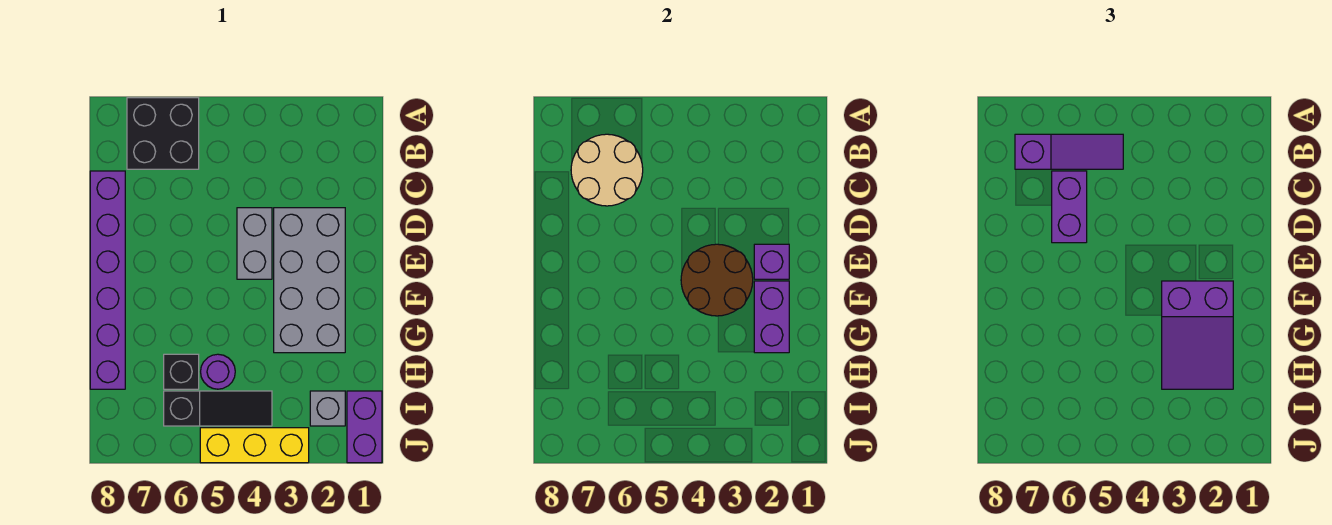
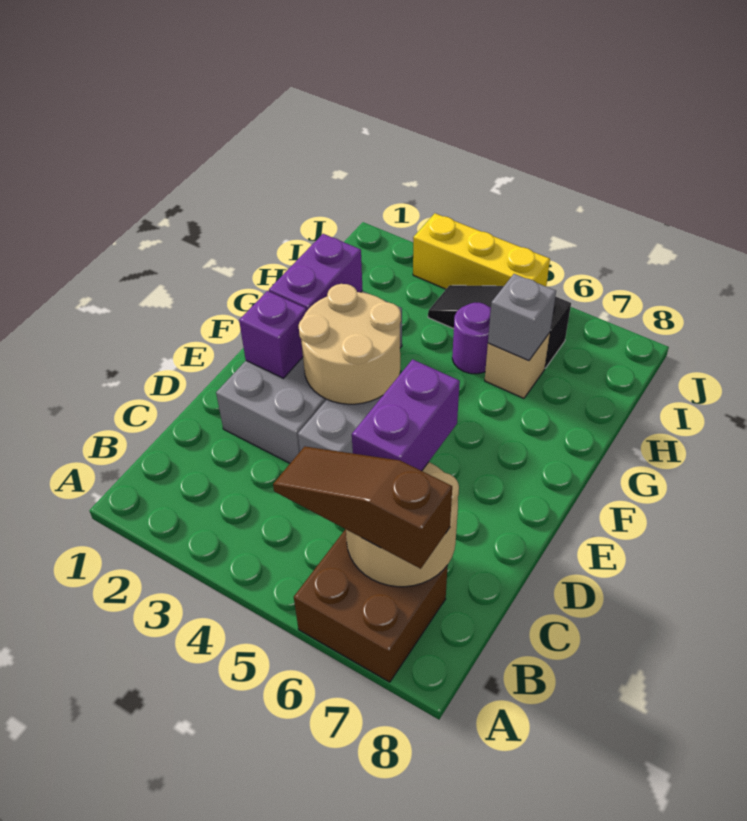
black brick A6:B7 level 1 -> brown brick A6:B7 level 1
purple slope B5:B7 level 3 top 7 -> brown slope B5:B7 level 3 top 7
purple brick C8:H8 level 1 -> none
brown round brick E3:F4 level 2 -> tan round brick E3:F4 level 2
purple slope F2:H3 level 3 top F -> none
black brick H6 level 1 -> tan brick H6 level 1
purple brick I1:J1 level 1 -> none
grey brick I2 level 1 -> grey brick H6 level 2

